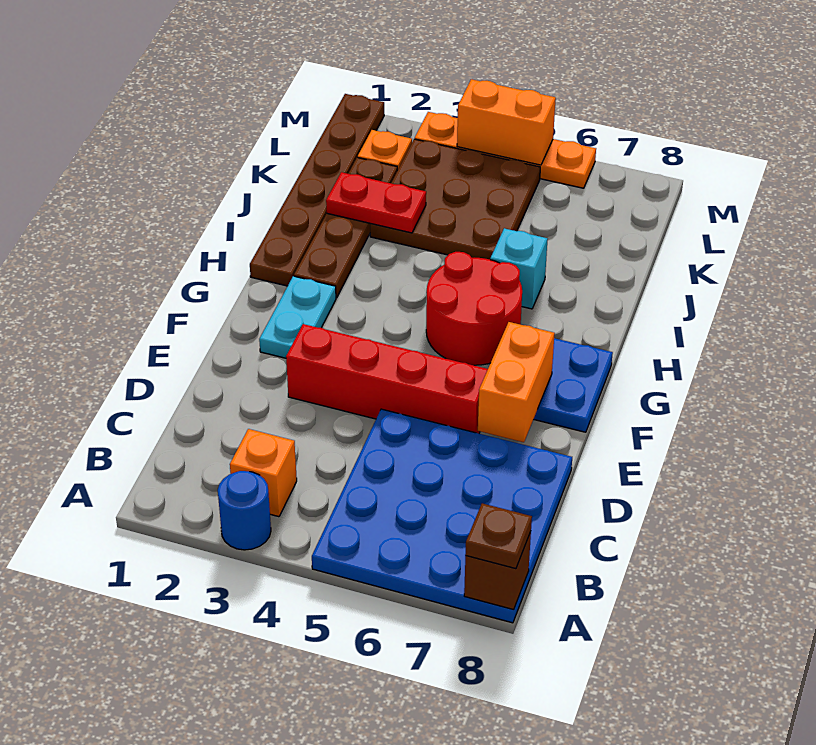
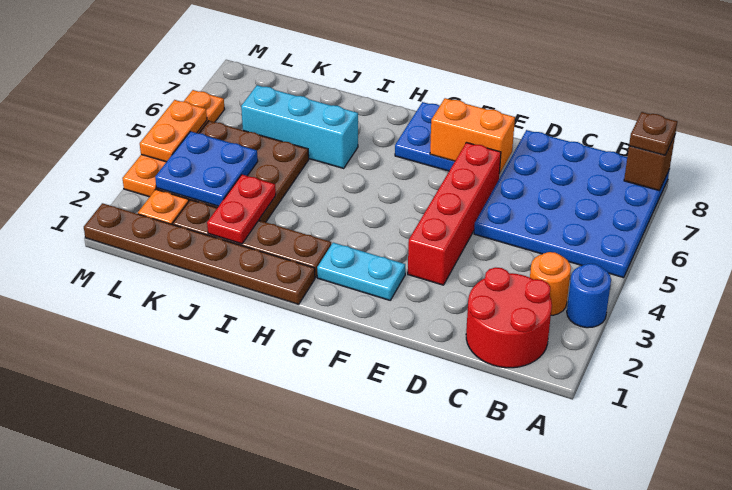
orange brick B3 level 1 -> orange round brick B3 level 1
red round brick G5:H6 level 1 -> red round brick B1:C2 level 1
cyan brick I6 level 1 -> cyan brick I6:K6 level 1
none -> blue plate K3:L4 level 2
orange brick M4:M5 level 2 -> orange plate M4:M5 level 2

